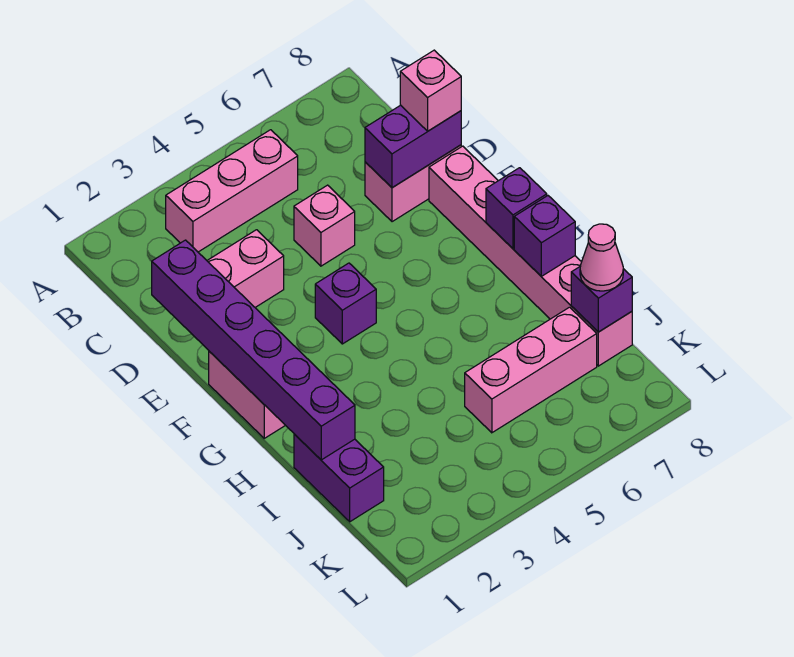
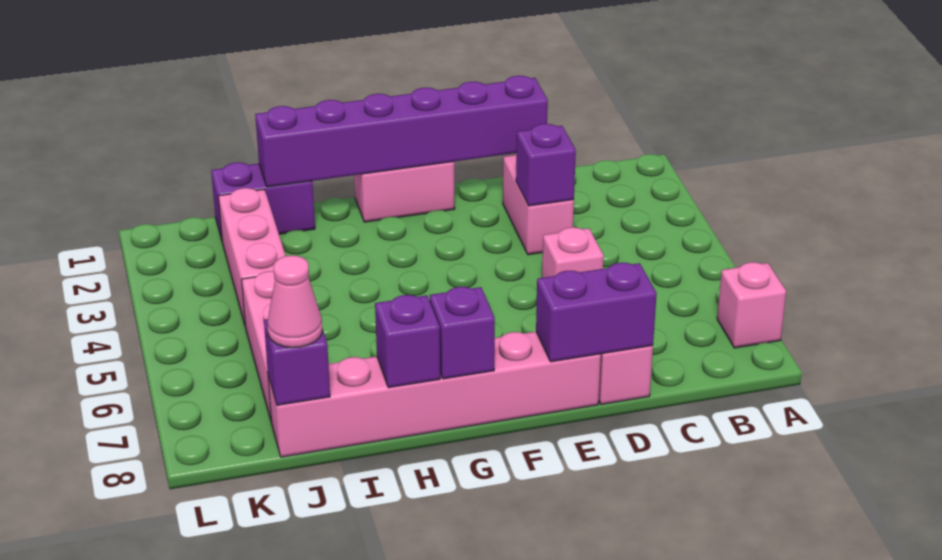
pink brick B3:B5 level 1 -> pink brick J2:J4 level 1
purple brick D7:D8 level 2 -> purple brick D8:E8 level 2
pink brick D8 level 3 -> pink brick A7 level 1
purple brick F4 level 1 -> purple brick D3 level 2

